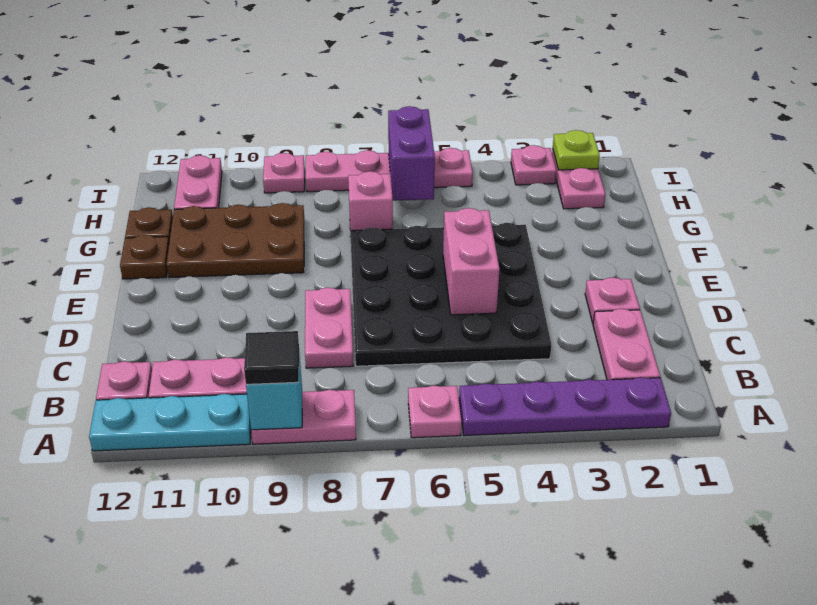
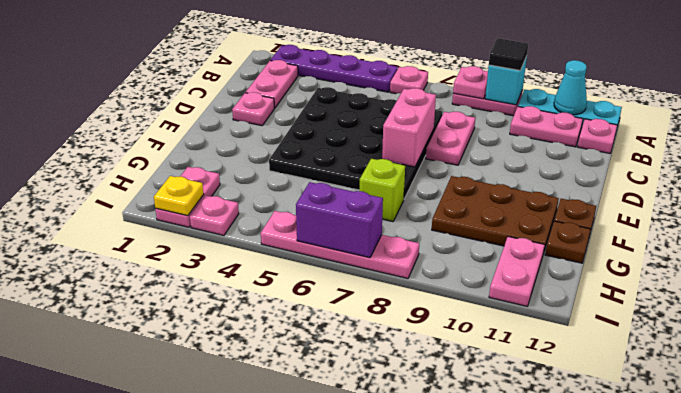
none -> cyan cone A11 level 2
pink brick D5:E5 level 2 -> pink brick D7:E7 level 2
pink brick G7 level 1 -> lime brick G7 level 1
purple brick H6:I6 level 2 -> purple brick I6:I7 level 2
lime plate I2 level 2 -> yellow plate I2 level 2
pink plate I9 level 1 -> pink plate A8 level 2

